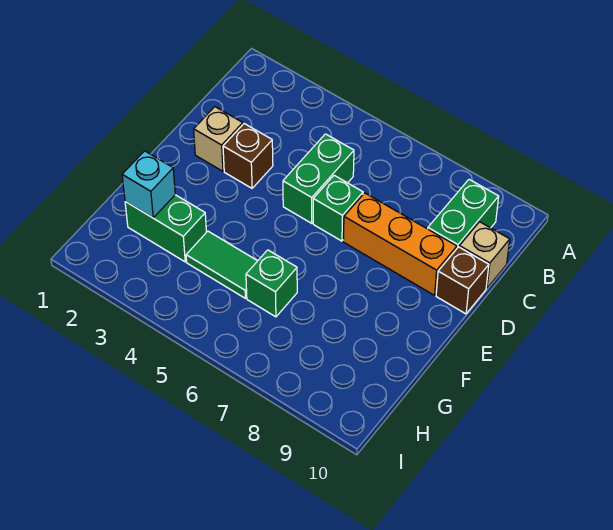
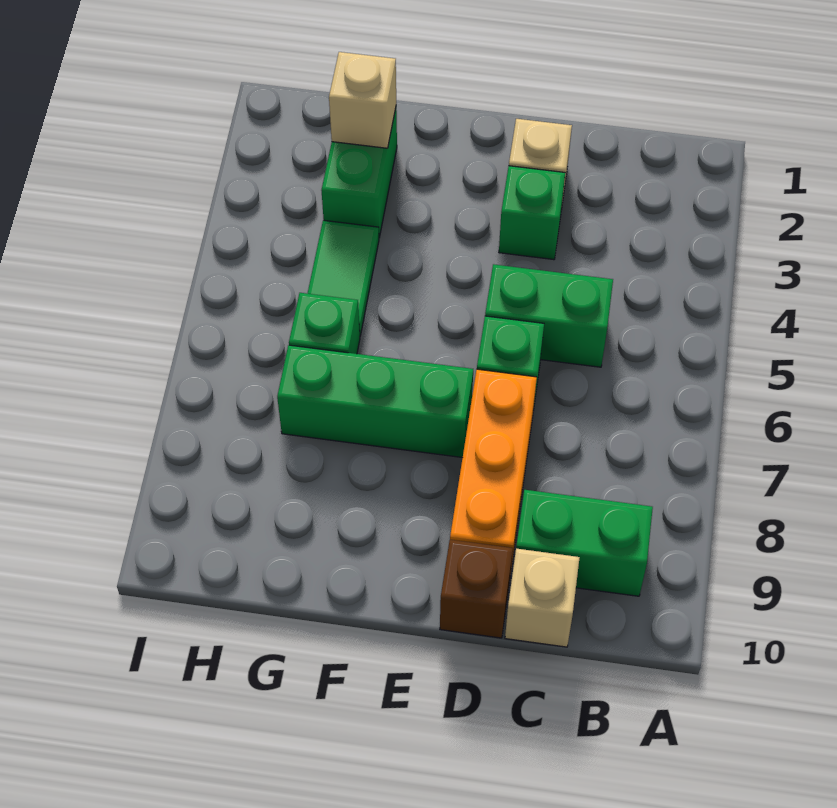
brown brick D3 level 1 -> green brick D3 level 1
none -> green brick E7:G7 level 1
cyan brick G2 level 2 -> tan brick G2 level 2

